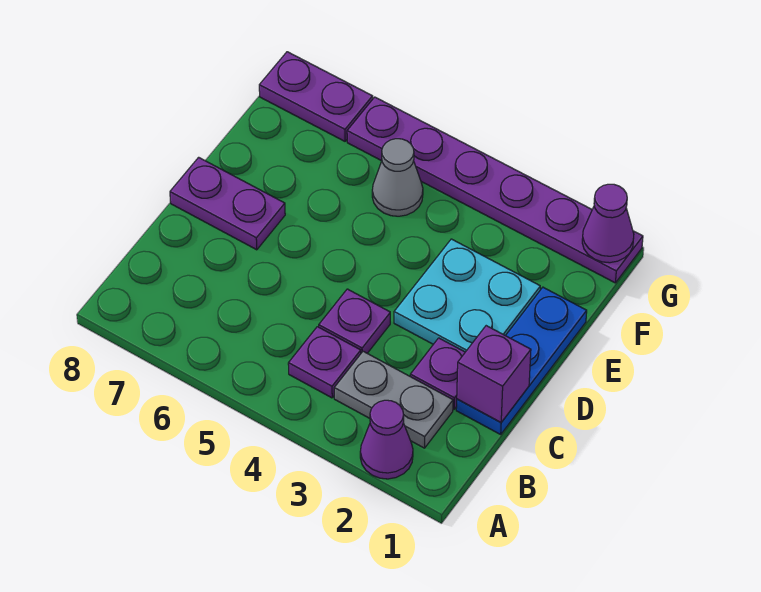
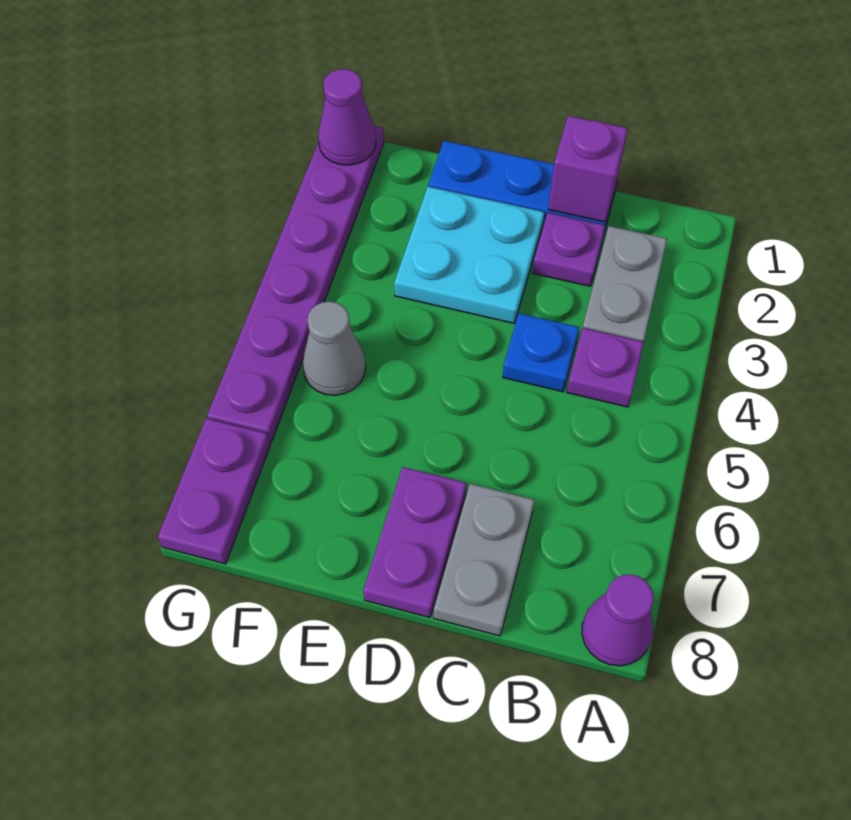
purple cone A2 level 1 -> purple cone A8 level 1
purple plate C4 level 1 -> blue plate C4 level 1
none -> grey plate C7:C8 level 1

